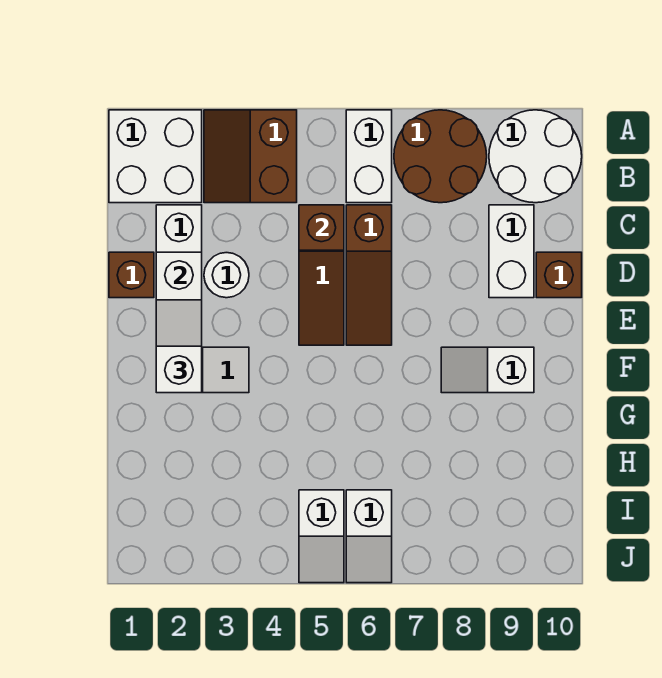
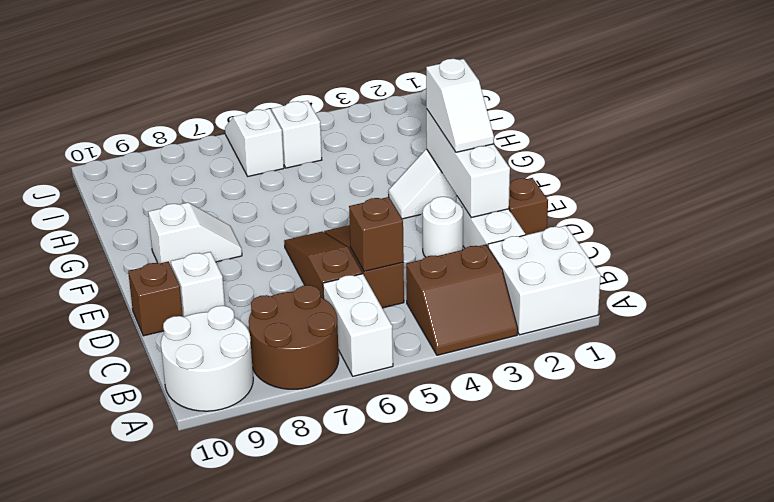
brown slope A3:B4 level 1 top 4 -> brown slope A3:B4 level 1 top B
white brick C9:D9 level 1 -> white brick D9 level 1

